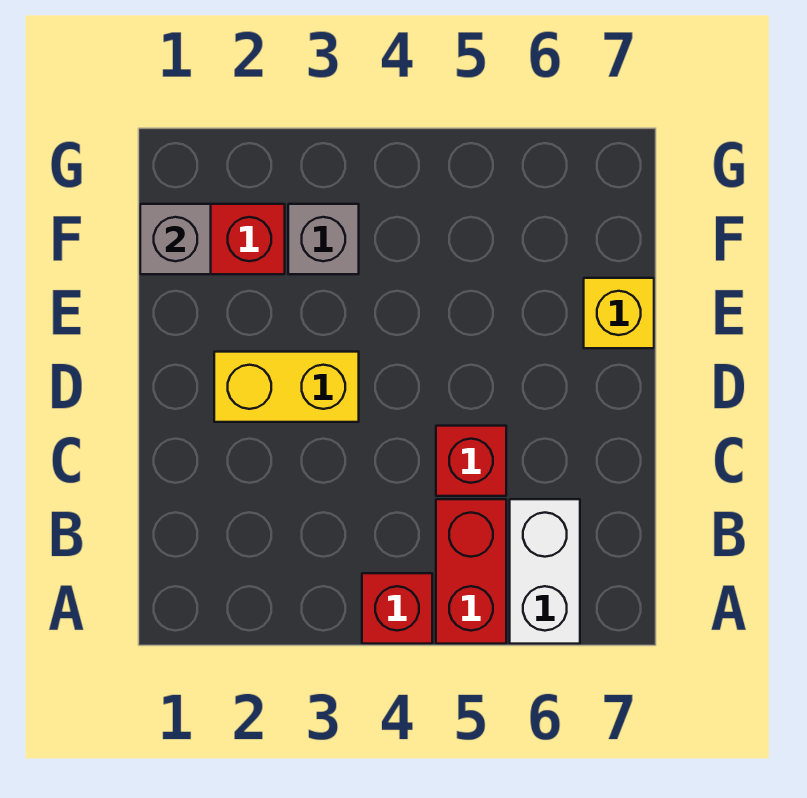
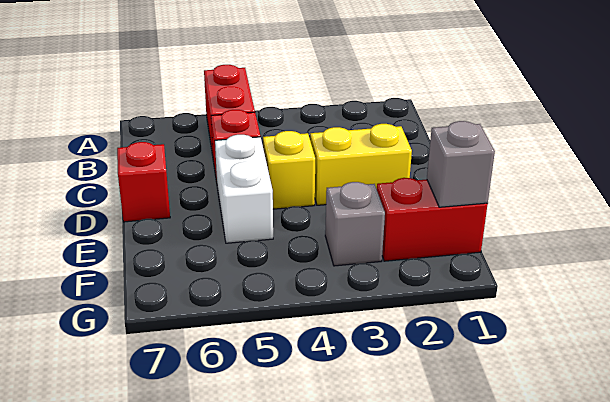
red brick A4 level 1 -> red brick D7 level 1
white brick A6:B6 level 1 -> white brick D5:E5 level 1
yellow brick E7 level 1 -> yellow brick D4 level 1

